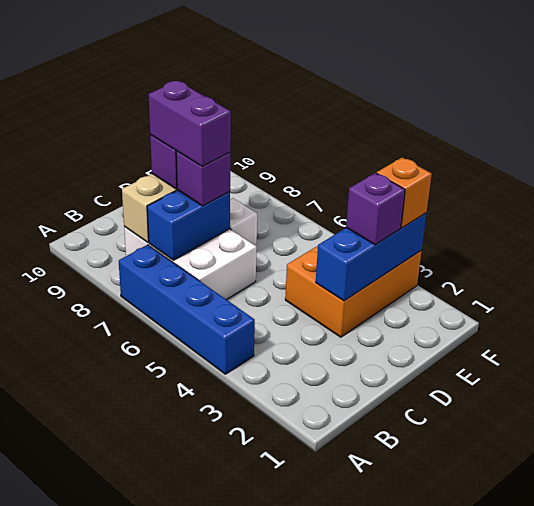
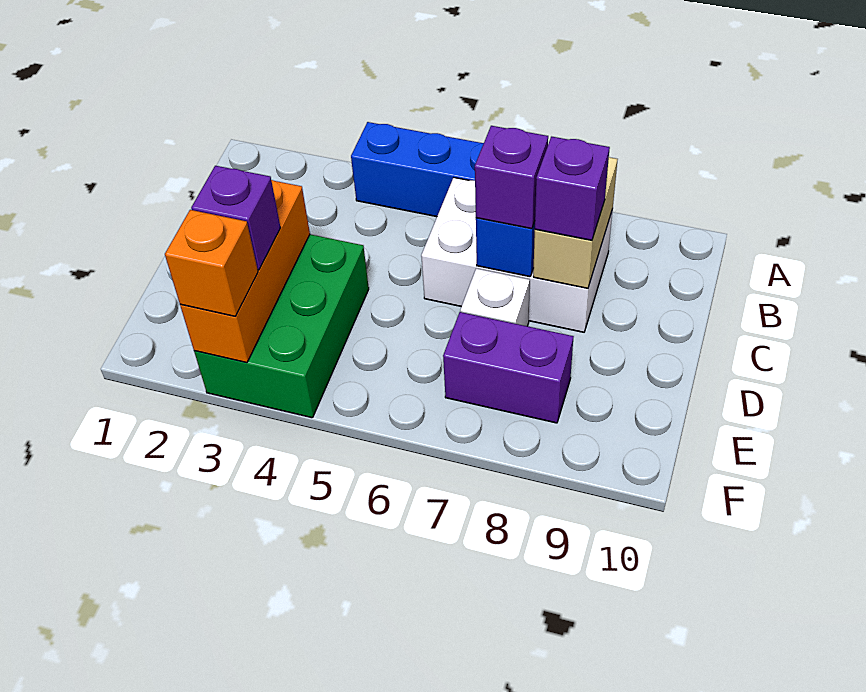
purple brick C7:C8 level 4 -> purple brick E7:E8 level 1
orange brick D3:F4 level 1 -> green brick D3:F4 level 1
blue brick D3:F3 level 2 -> orange brick D3:F3 level 2

